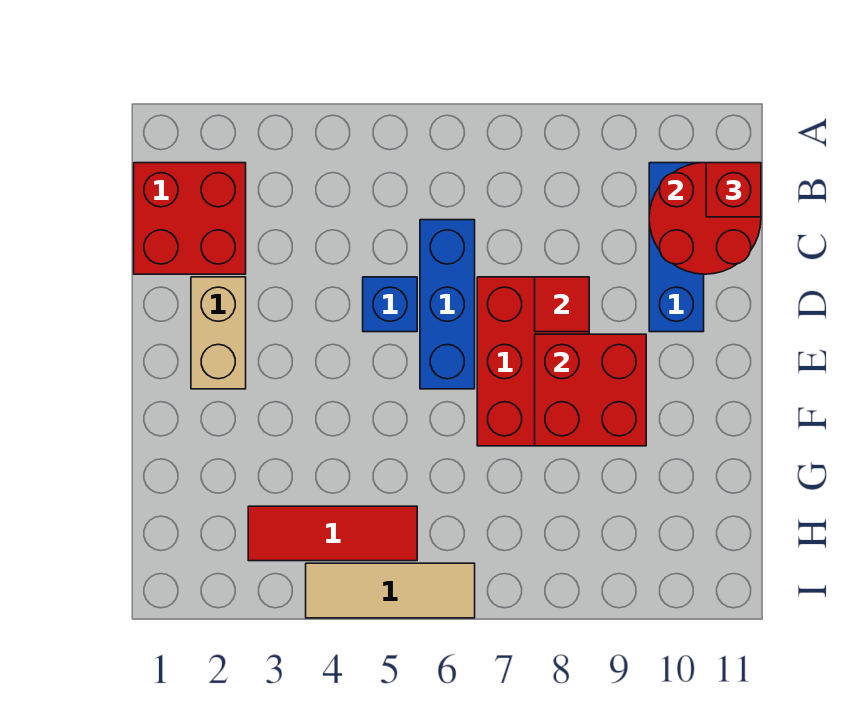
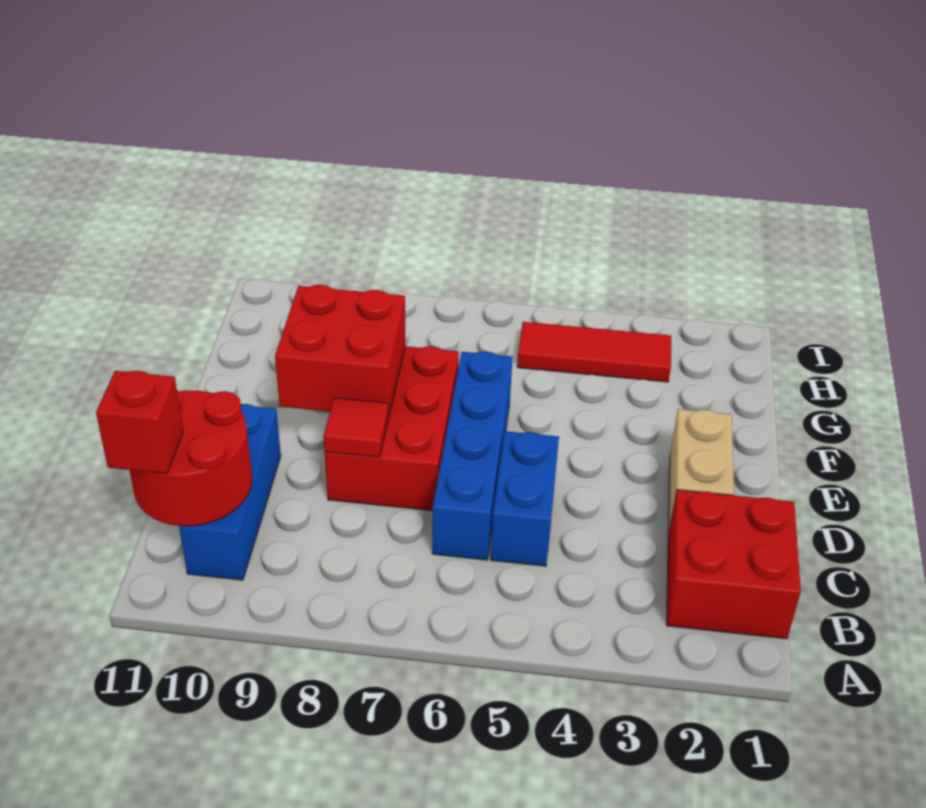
blue brick C6:E6 level 1 -> blue brick C6:F6 level 1
blue brick D5 level 1 -> blue brick C5:D5 level 1
tan tile I4:I6 level 1 -> none

